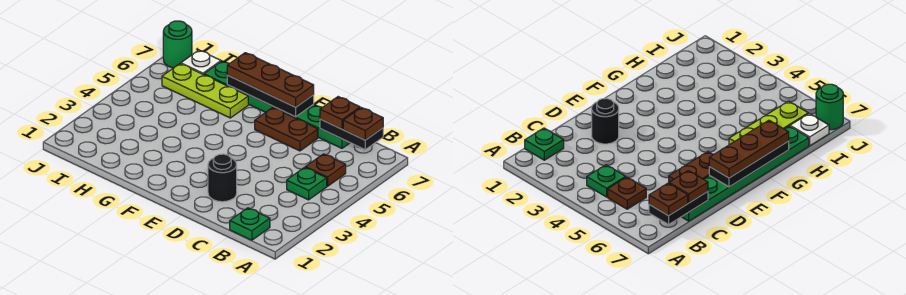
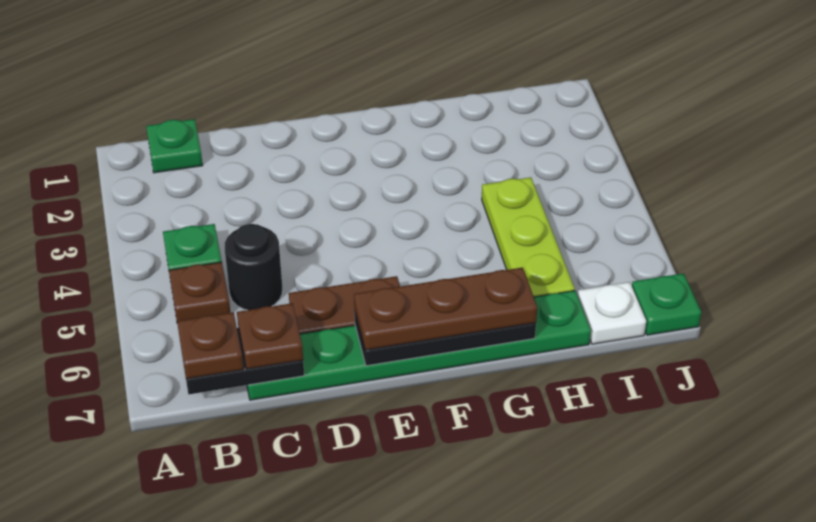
black round brick D2 level 1 -> black round brick C5 level 1
lime plate G6:I6 level 1 -> lime plate H4:H6 level 1
green round brick J7 level 1 -> green plate J7 level 1

